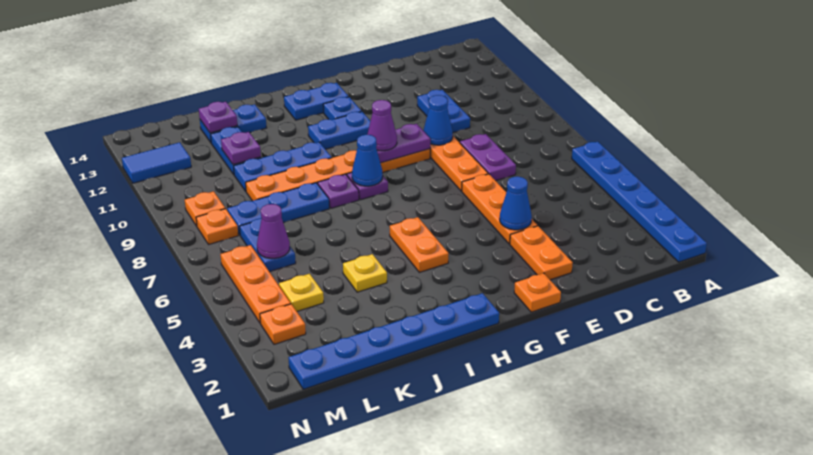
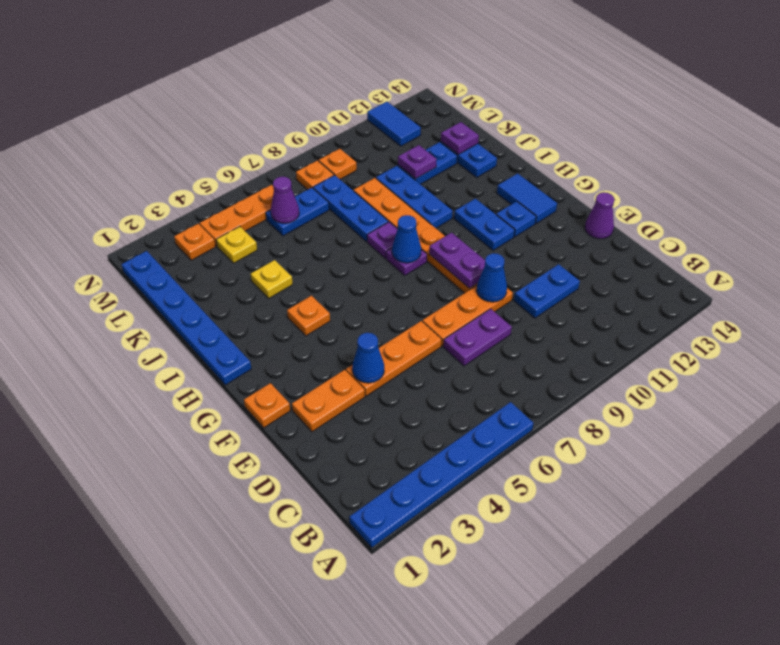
purple cone G9 level 3 -> purple cone E14 level 1
blue plate G13:H13 level 1 -> blue tile G13:H13 level 1
orange plate H4:H5 level 1 -> orange plate H4 level 1

